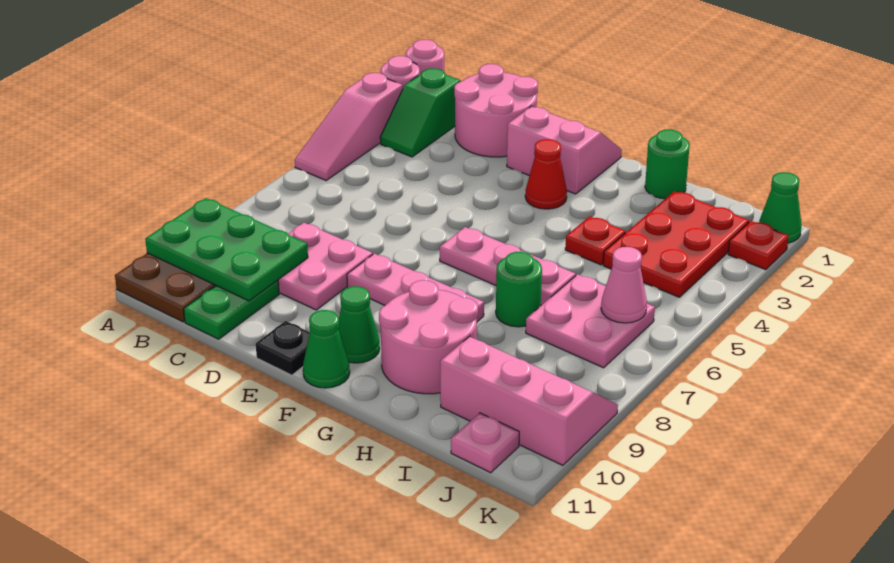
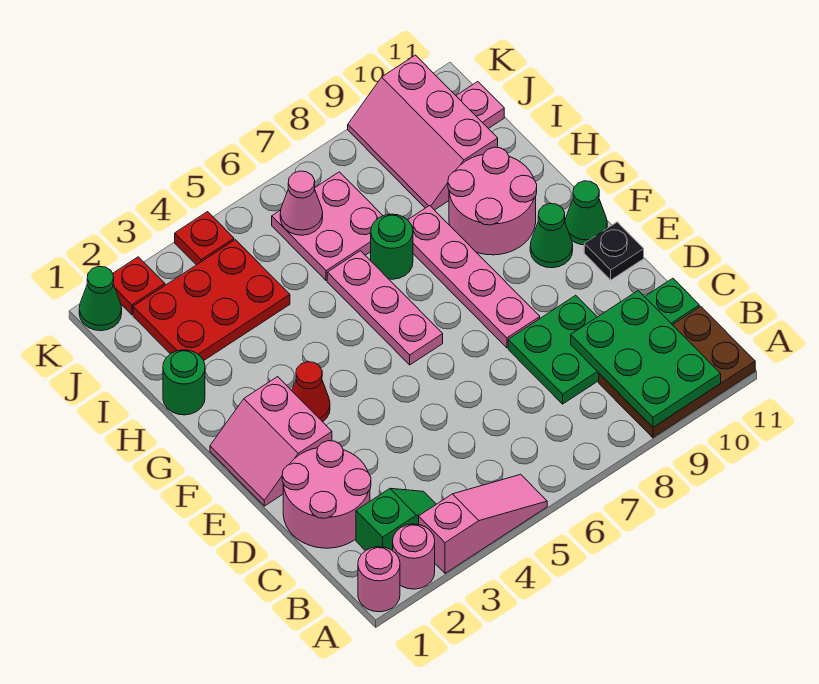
pink plate C8:D9 level 1 -> green plate C8:D9 level 1
pink plate E8:G8 level 1 -> pink plate E8:H8 level 1
red plate H4 level 1 -> red plate K4 level 1

